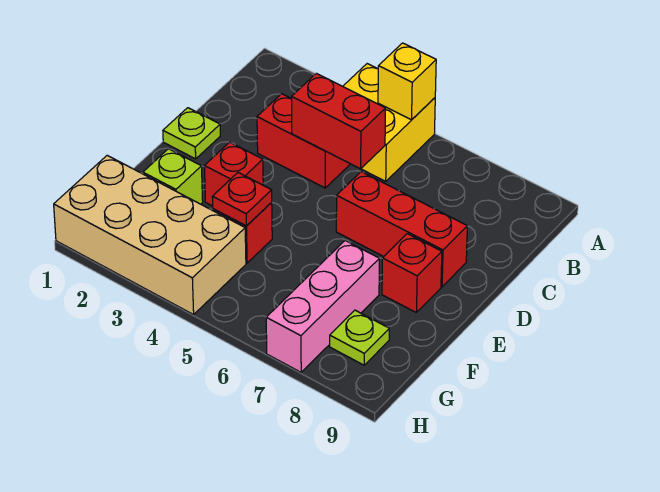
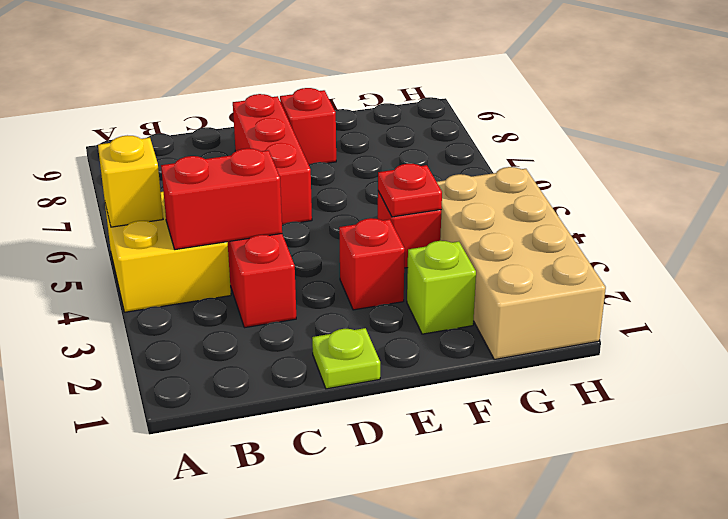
red brick C4:C5 level 2 -> red brick B4:C4 level 2
pink brick F7:H7 level 1 -> none
lime plate G8 level 1 -> none

